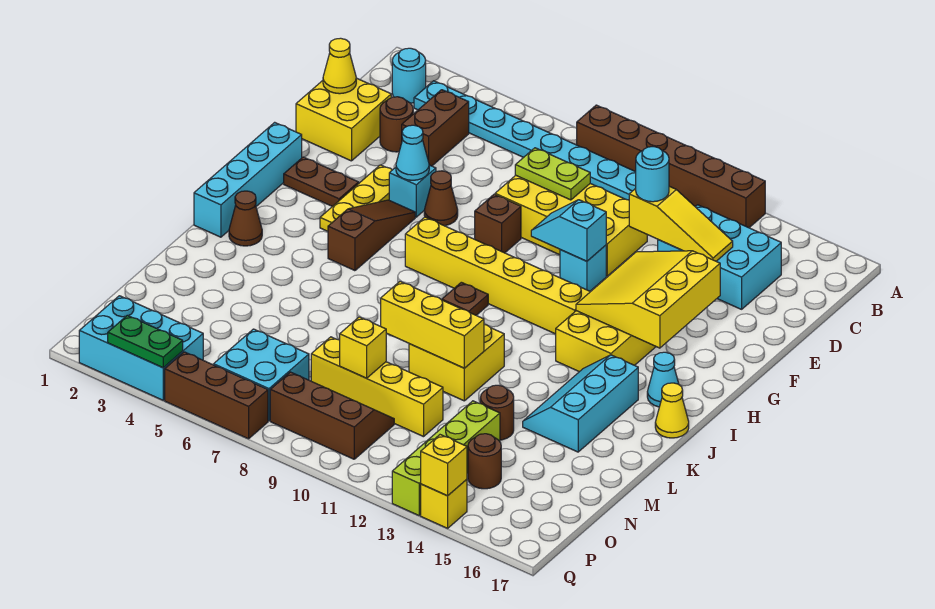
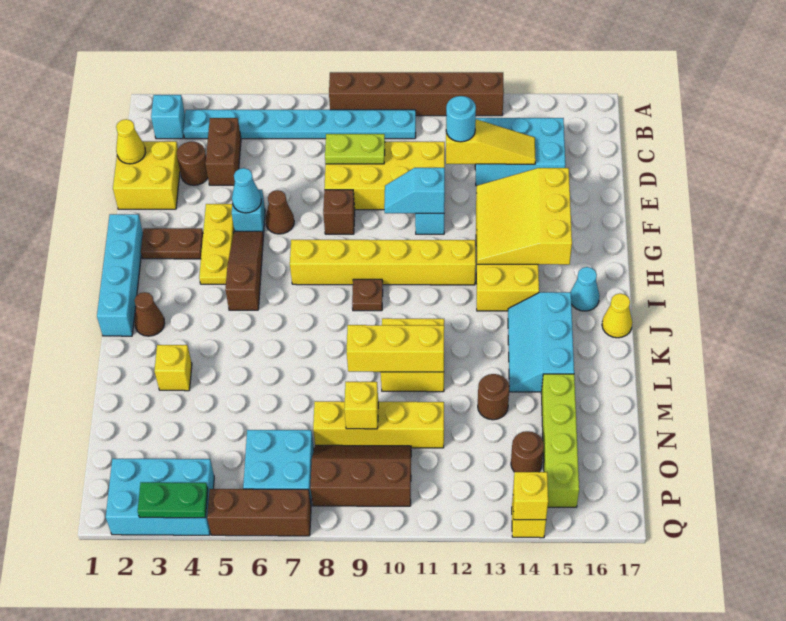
cyan round brick B2 level 1 -> cyan brick B2 level 1
none -> yellow brick L3 level 1
lime brick N13:Q13 level 1 -> lime brick M15:P15 level 1

